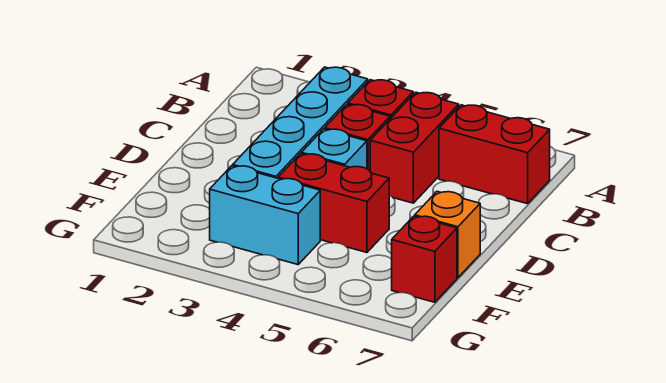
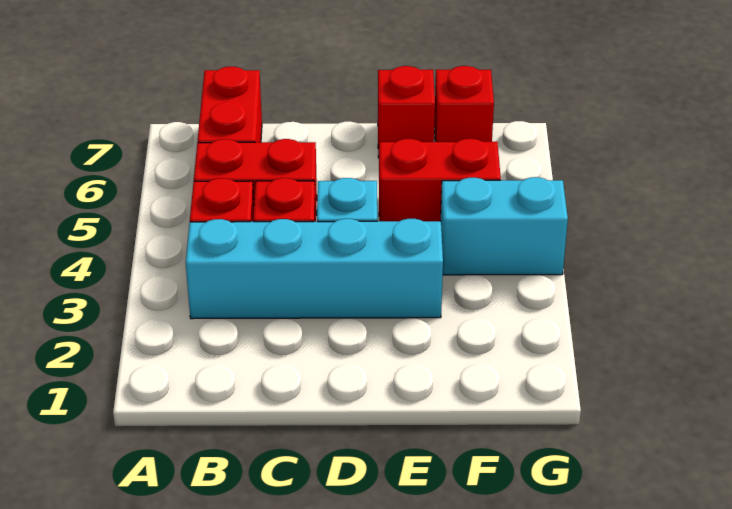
red brick E4:E5 level 1 -> red brick E5:F5 level 1
orange brick E7 level 1 -> red brick E7 level 1
cyan brick F3:F4 level 1 -> cyan brick F4:G4 level 1

